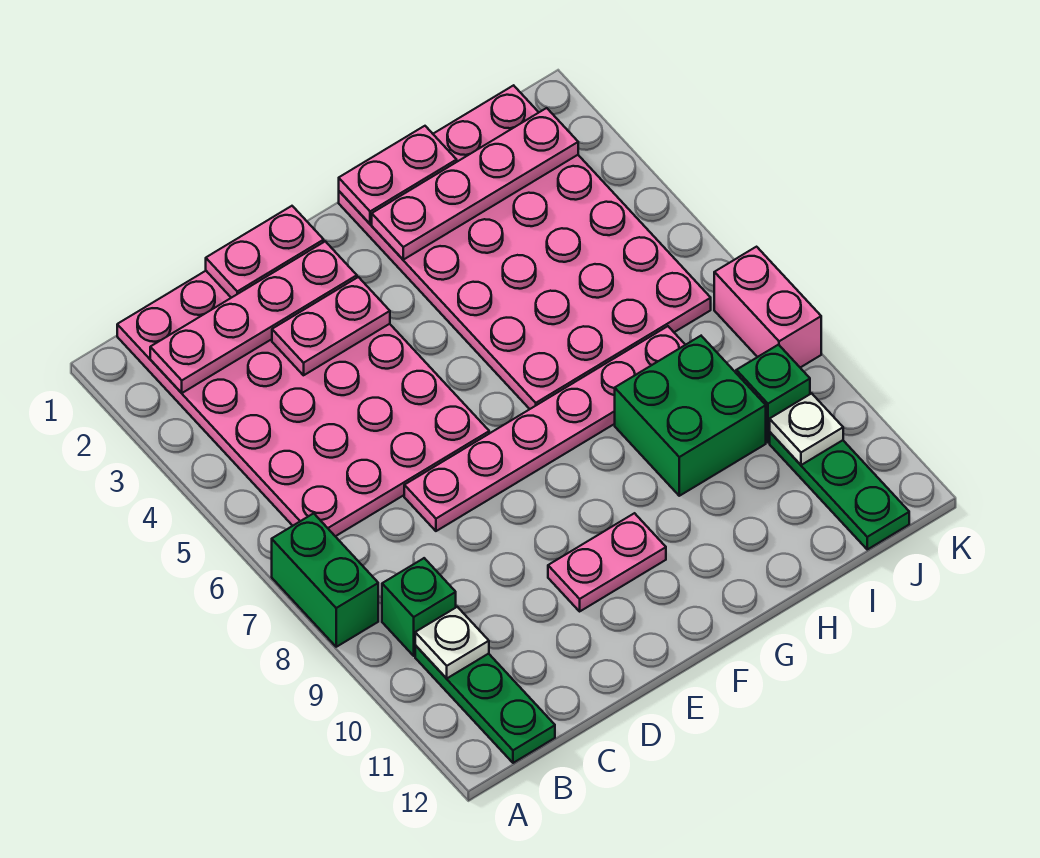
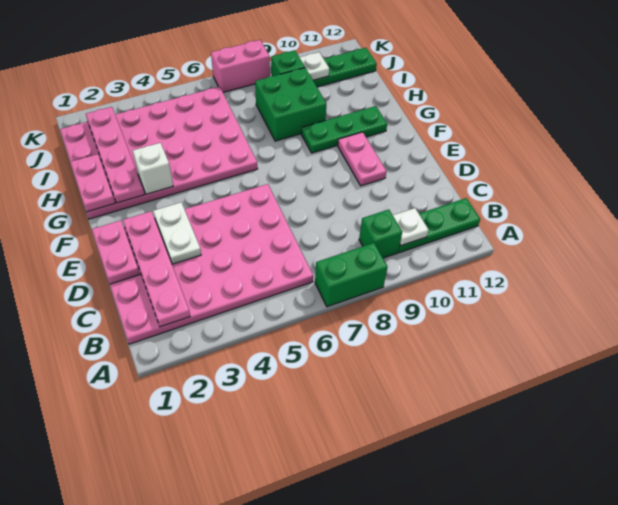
pink plate D3:E3 level 2 -> white plate D3:E3 level 2
pink plate D7:I7 level 1 -> none
none -> white brick G3 level 2
none -> green plate G9:G11 level 1

